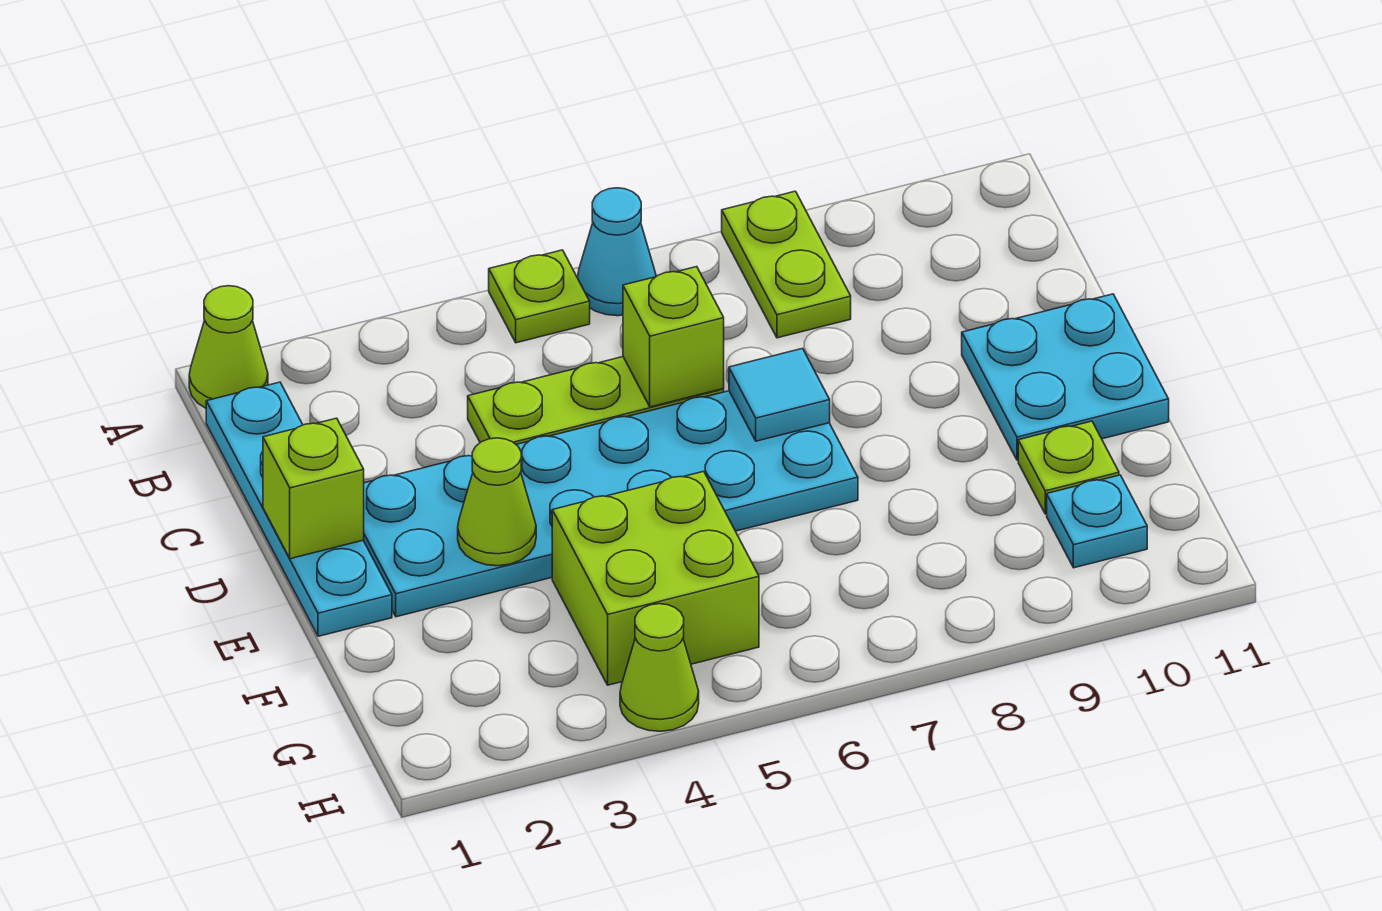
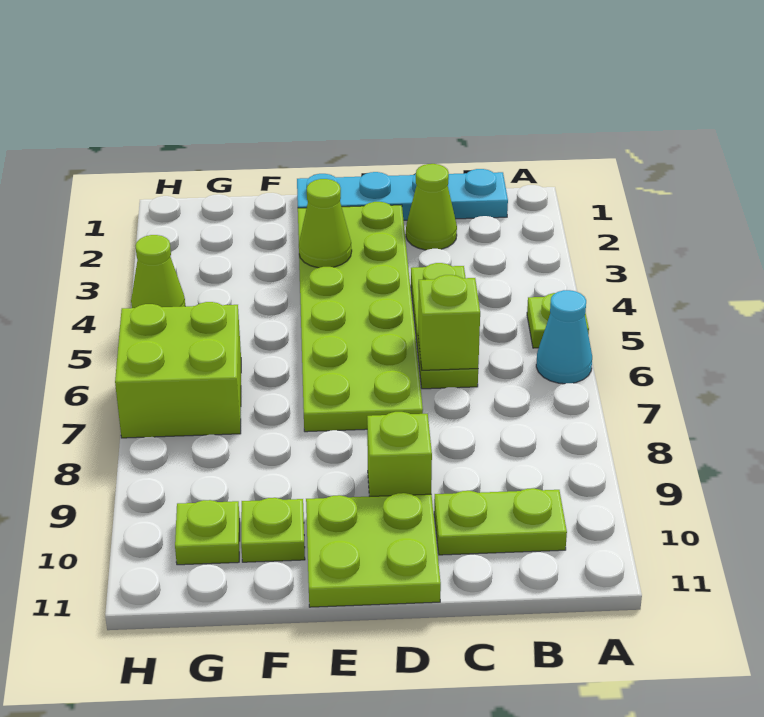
lime cone A1 level 1 -> lime cone C2 level 1
lime plate A8:B8 level 1 -> lime plate B10:C10 level 1
lime brick D1 level 2 -> lime brick D9 level 1
cyan plate D2:E7 level 1 -> lime plate D2:E7 level 1
cyan tile D7 level 2 -> none
cyan plate D10:E11 level 1 -> lime plate D10:E11 level 1
lime brick F4:G5 level 1 -> lime brick G6:H7 level 1
cyan plate G10 level 1 -> lime plate G10 level 1

